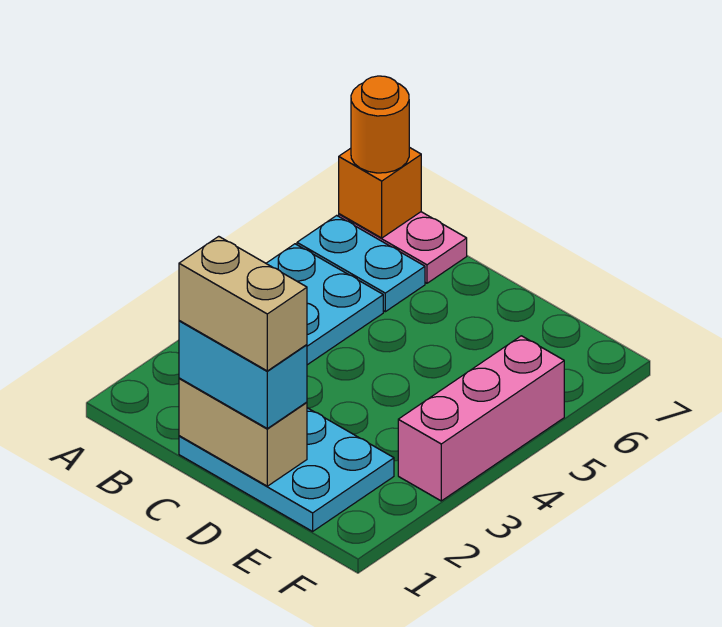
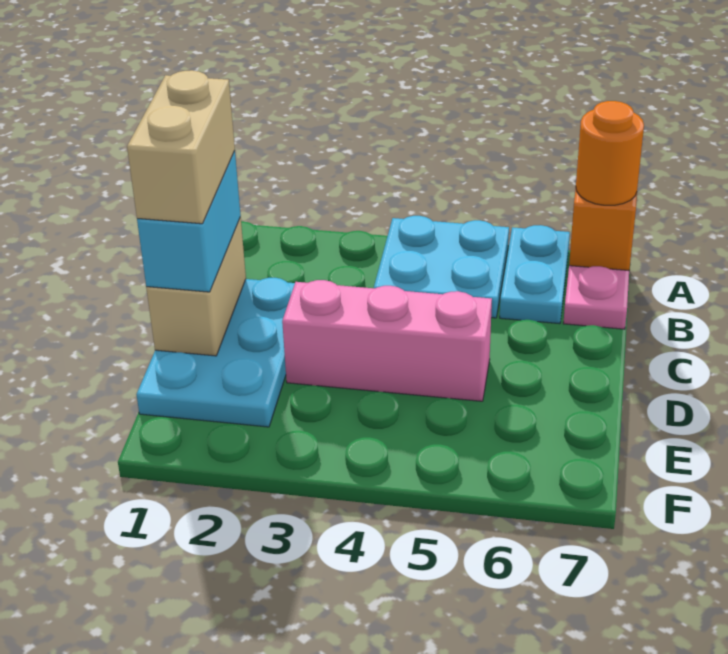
pink brick F3:F5 level 1 -> pink brick D3:D5 level 1

